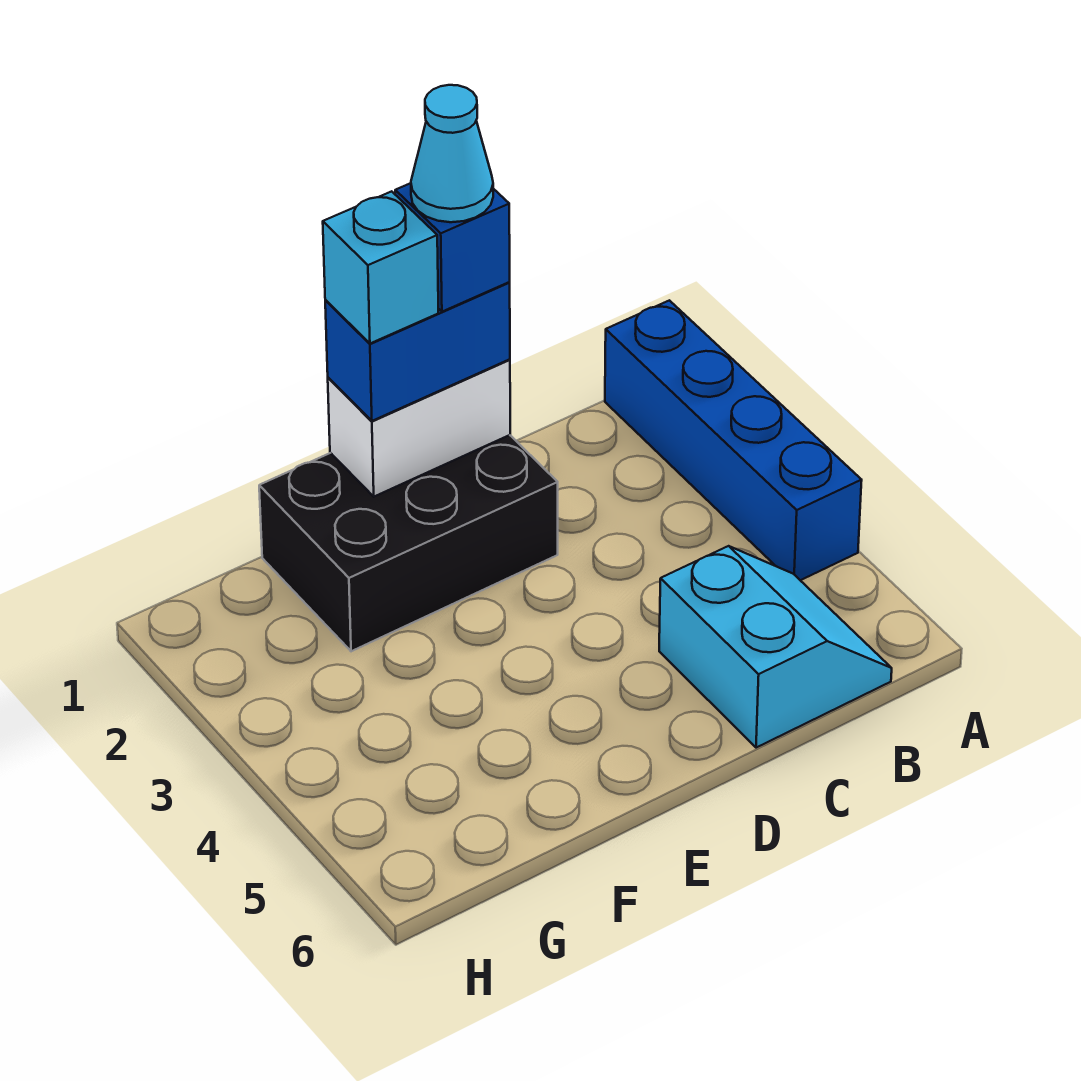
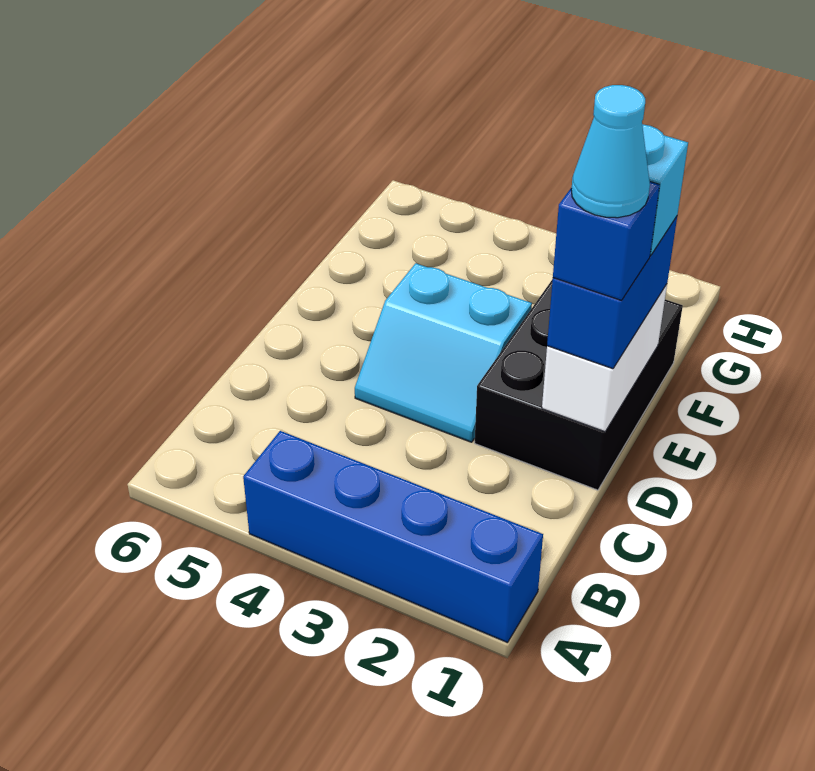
cyan slope B5:C6 level 1 top C -> cyan slope D3:E4 level 1 top E

